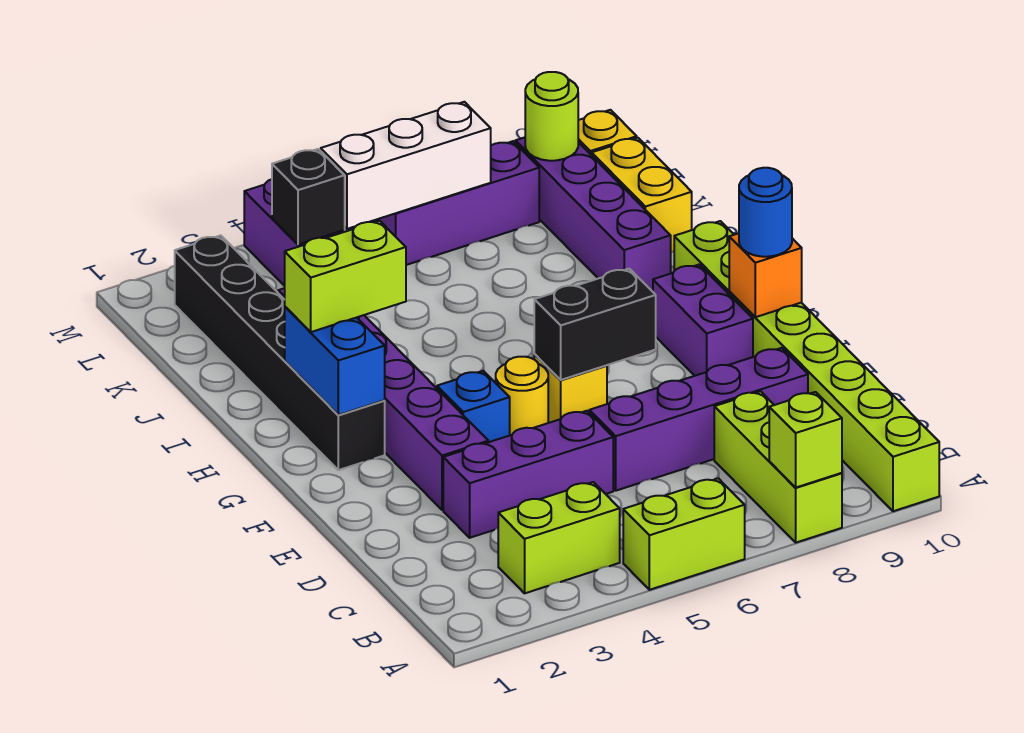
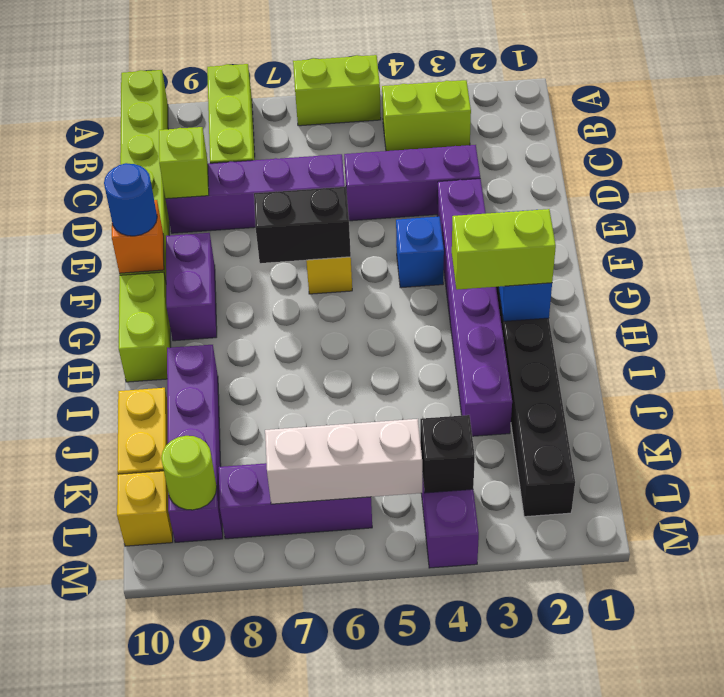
lime brick A8 level 2 -> lime brick D9 level 2
yellow round brick F5 level 1 -> none

